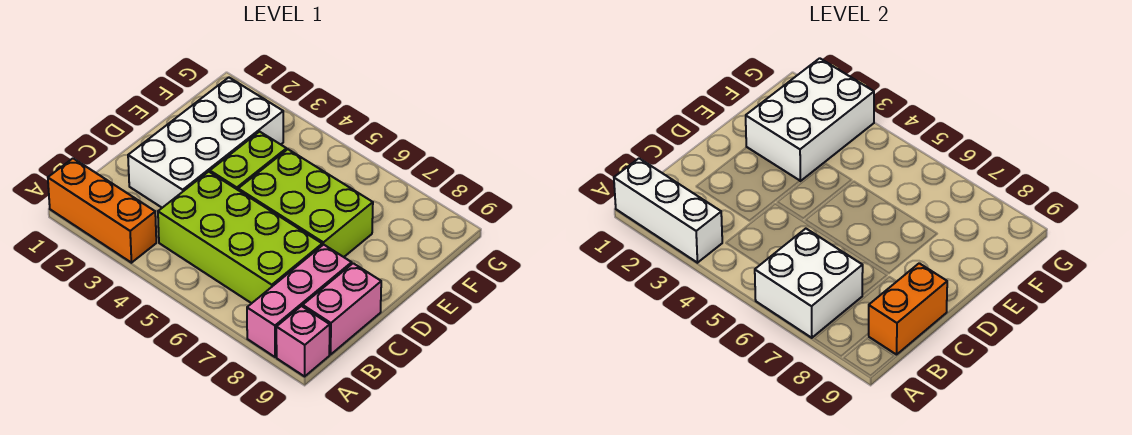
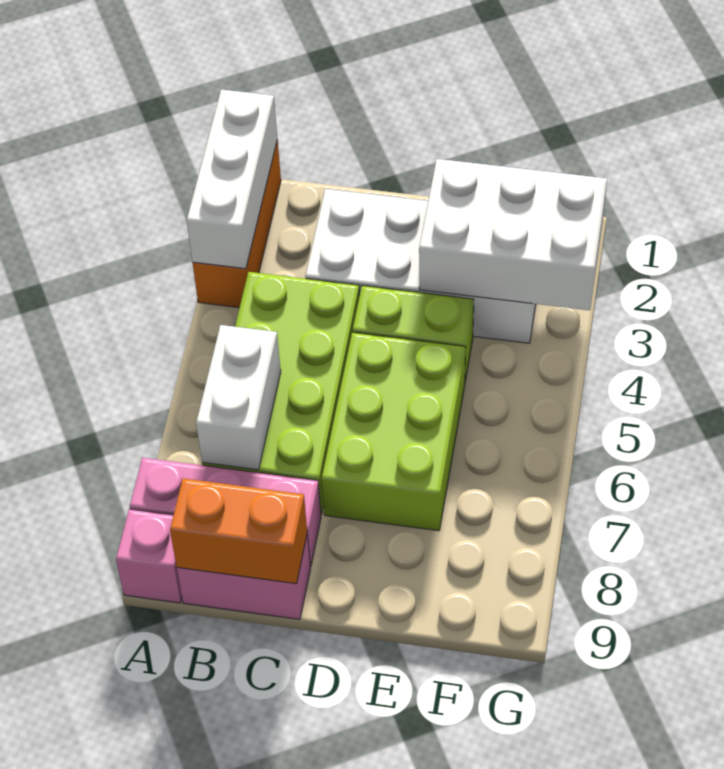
white brick A6:B7 level 2 -> white brick B6:B7 level 2

